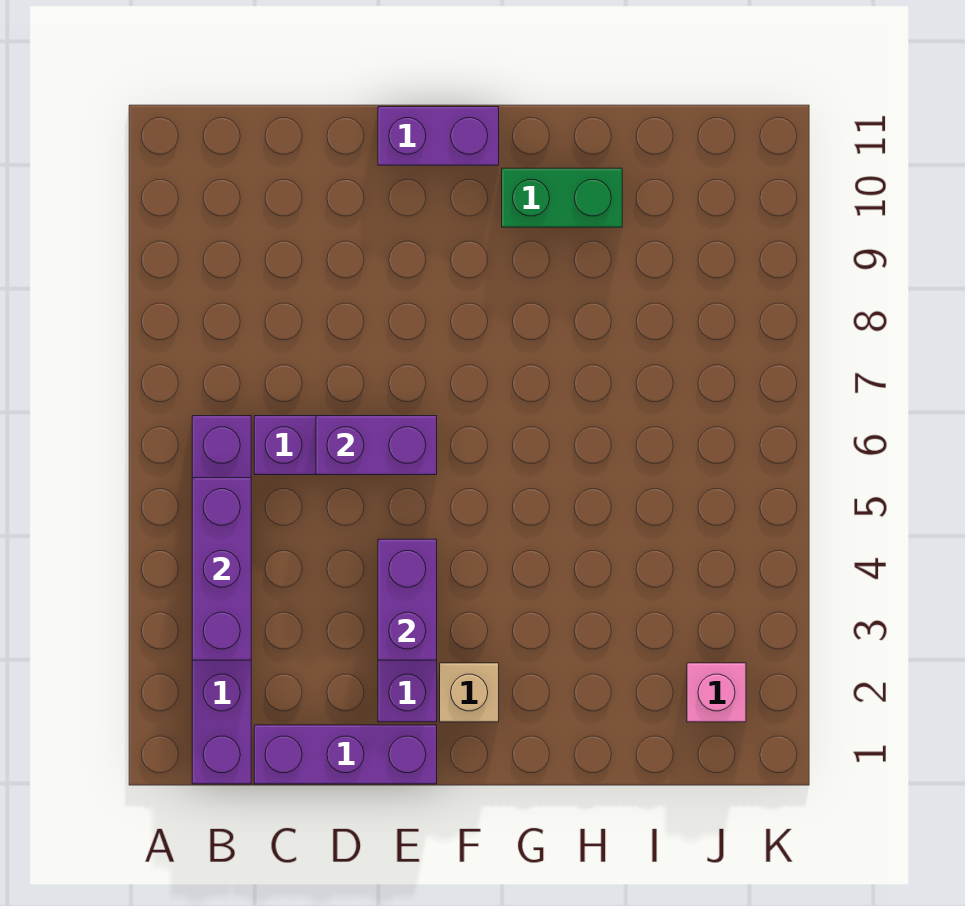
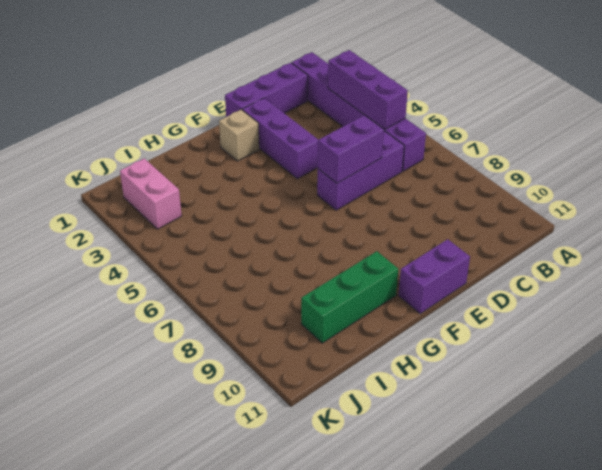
purple brick E3:E4 level 2 -> none
green brick G10:H10 level 1 -> green brick G10:I10 level 1
pink brick J2 level 1 -> pink brick J2:J3 level 1

